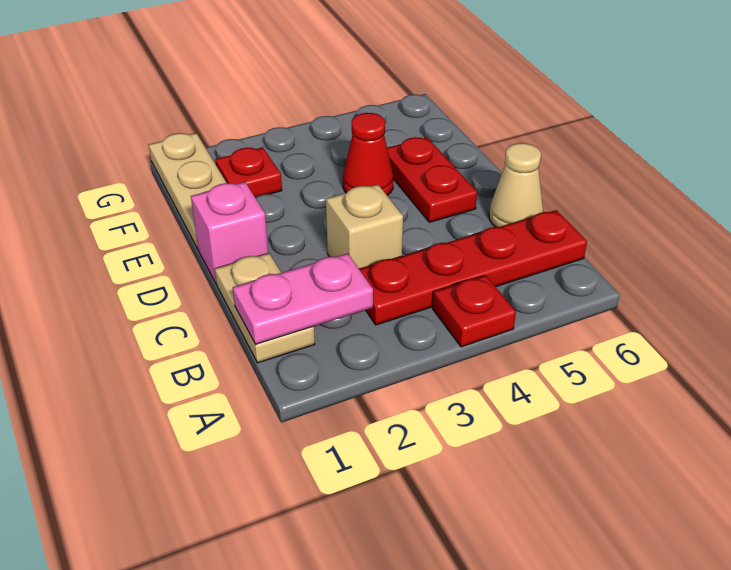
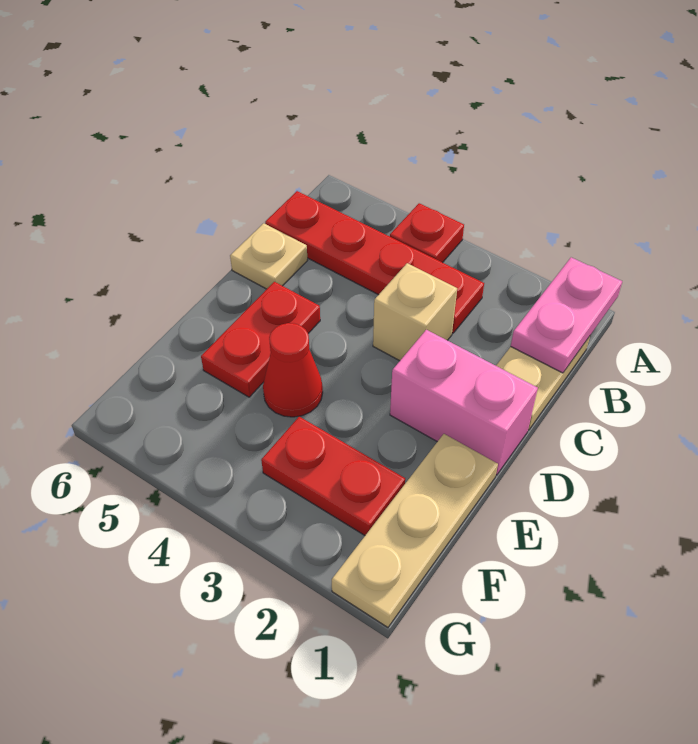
pink plate B1:B2 level 2 -> pink plate A1:B1 level 2
tan cone C6 level 1 -> tan plate C6 level 1
pink brick D1 level 1 -> pink brick D1:D2 level 1
red plate F2 level 1 -> red plate F2:F3 level 1

